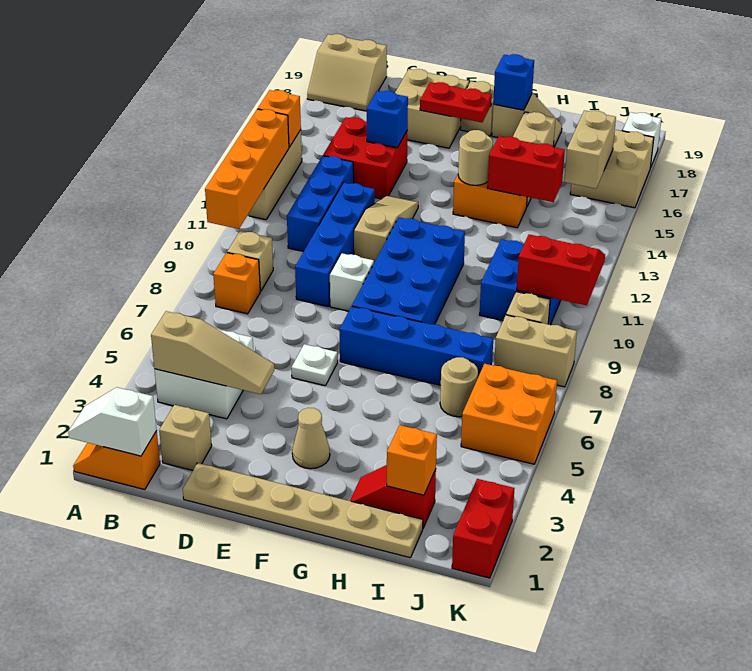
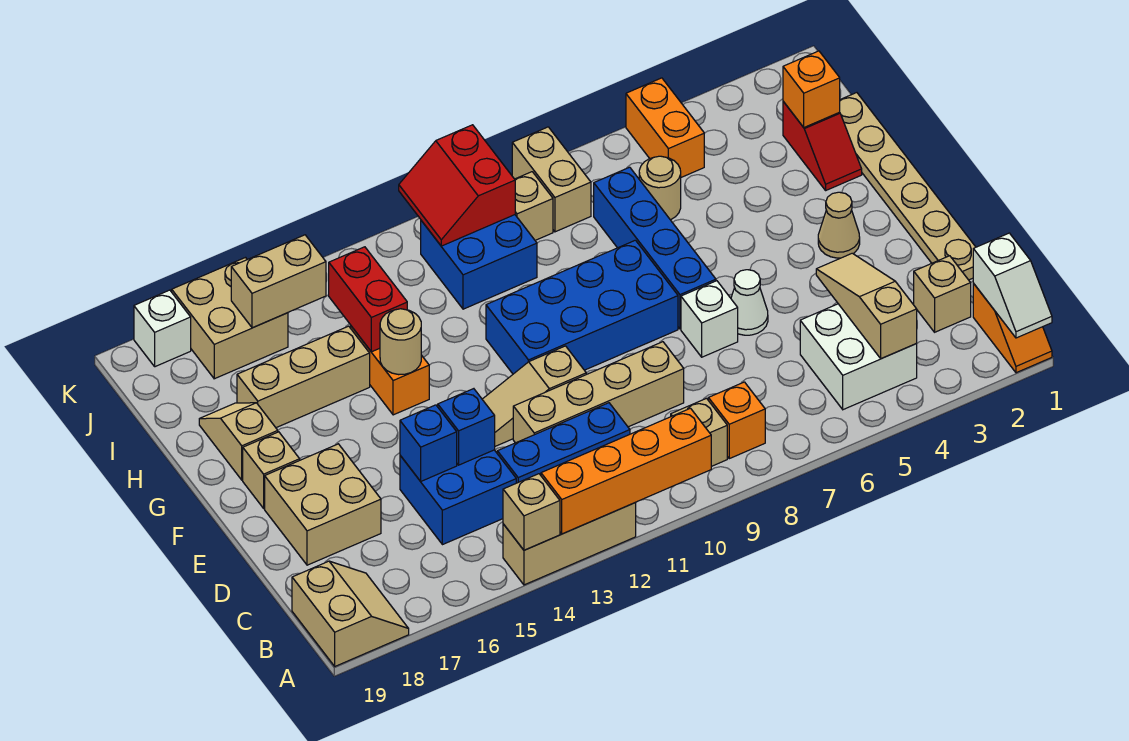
orange brick A14 level 2 -> tan brick A14 level 2
red brick C14:D15 level 1 -> blue brick C14:D15 level 1
blue brick D9:D12 level 1 -> tan brick D9:D12 level 1
white plate E6 level 1 -> white cone E6 level 1
white brick E9 level 1 -> white brick E7 level 1
red plate E17:F17 level 2 -> none
blue brick G18 level 2 -> blue brick D14 level 2
orange brick J5:K6 level 1 -> orange brick J5:K5 level 1
red brick K1:K2 level 1 -> none

